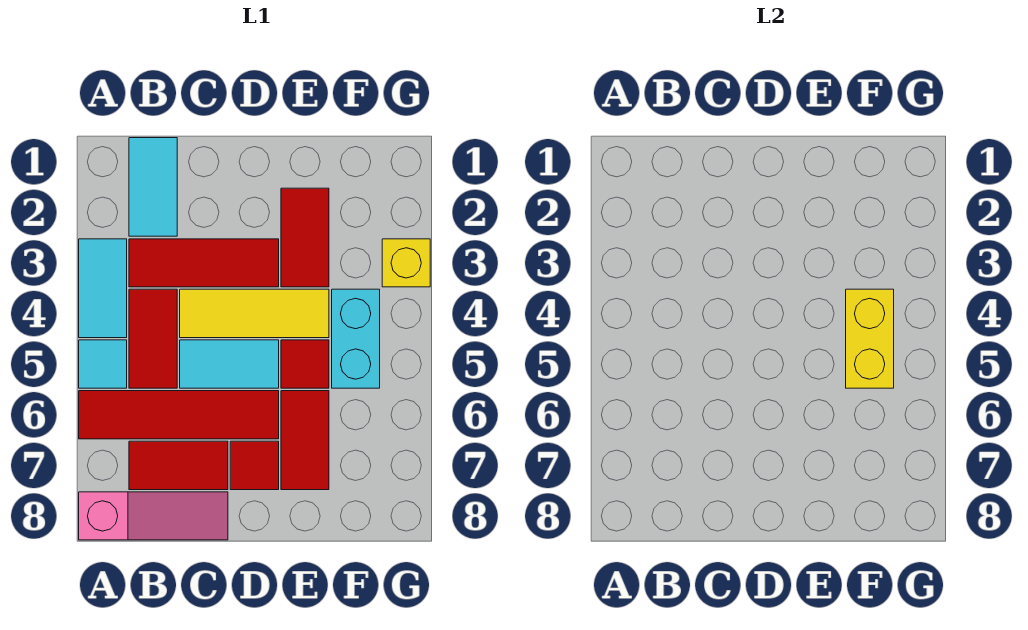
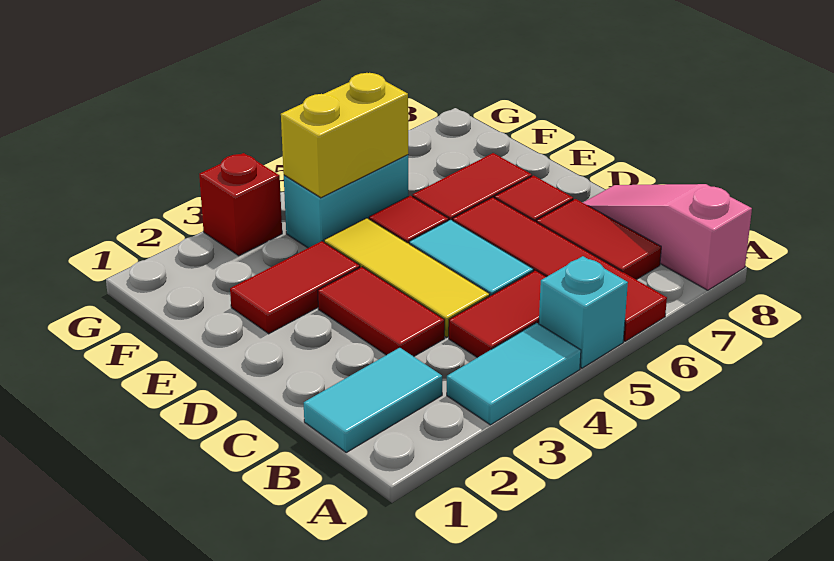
cyan tile A5 level 1 -> cyan brick A5 level 1
red tile B3:D3 level 1 -> red tile C3:D3 level 1
yellow brick G3 level 1 -> red brick G3 level 1

